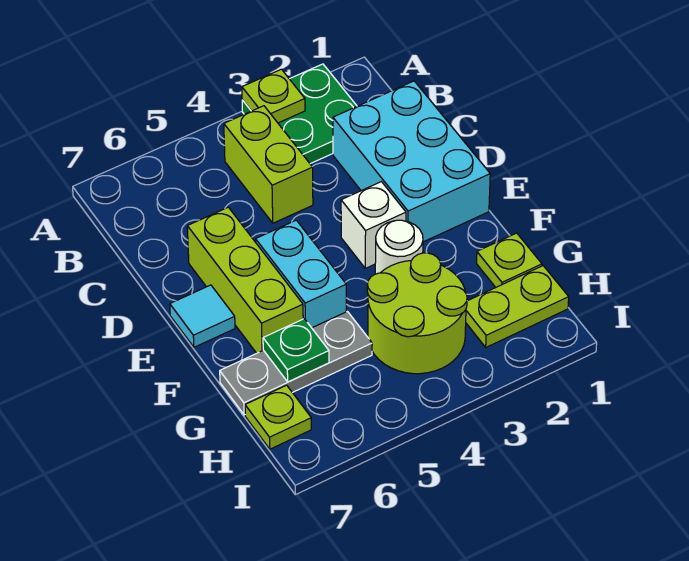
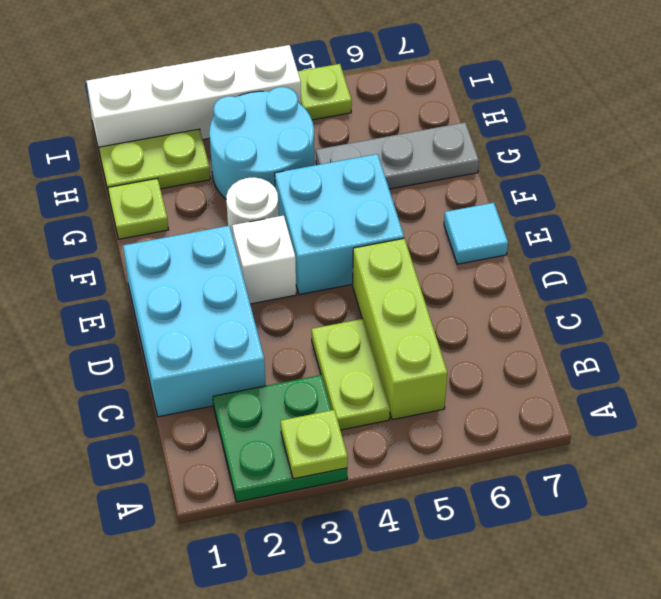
lime brick B4:C4 level 1 -> lime plate B4:C4 level 1
lime brick D6:F6 level 1 -> lime brick B5:D5 level 1
cyan brick E5:F5 level 1 -> cyan brick E4:F5 level 1
lime round brick G3:H4 level 1 -> cyan round brick G3:H4 level 1
green plate G6 level 2 -> none
lime plate H7 level 1 -> lime plate I5 level 1
none -> white brick I1:I4 level 1

